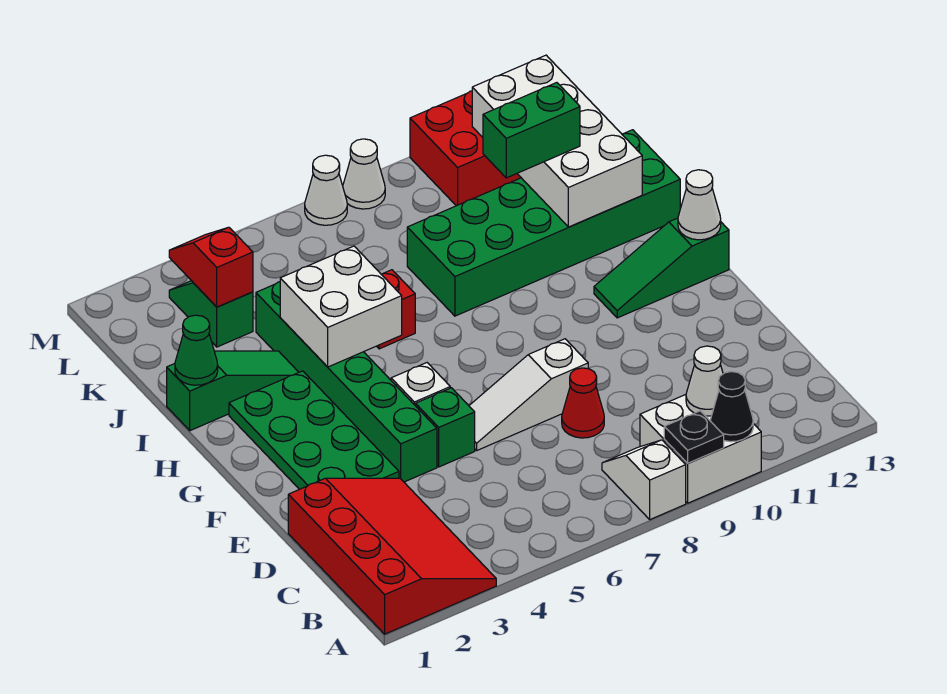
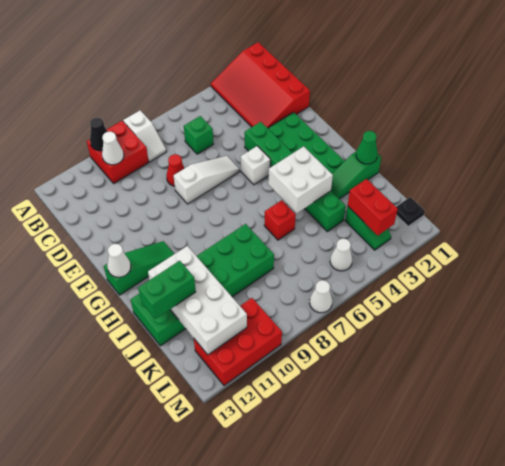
white brick A9:B10 level 1 -> red brick A9:B10 level 1
black plate A9 level 2 -> black plate L1 level 1
green brick E5 level 1 -> green brick C6 level 1
green brick J10:J11 level 3 -> green brick J12:J13 level 3
red slope K3:L3 level 2 top K -> red brick K3:L3 level 2
white cone M8 level 1 -> white cone L5 level 1

